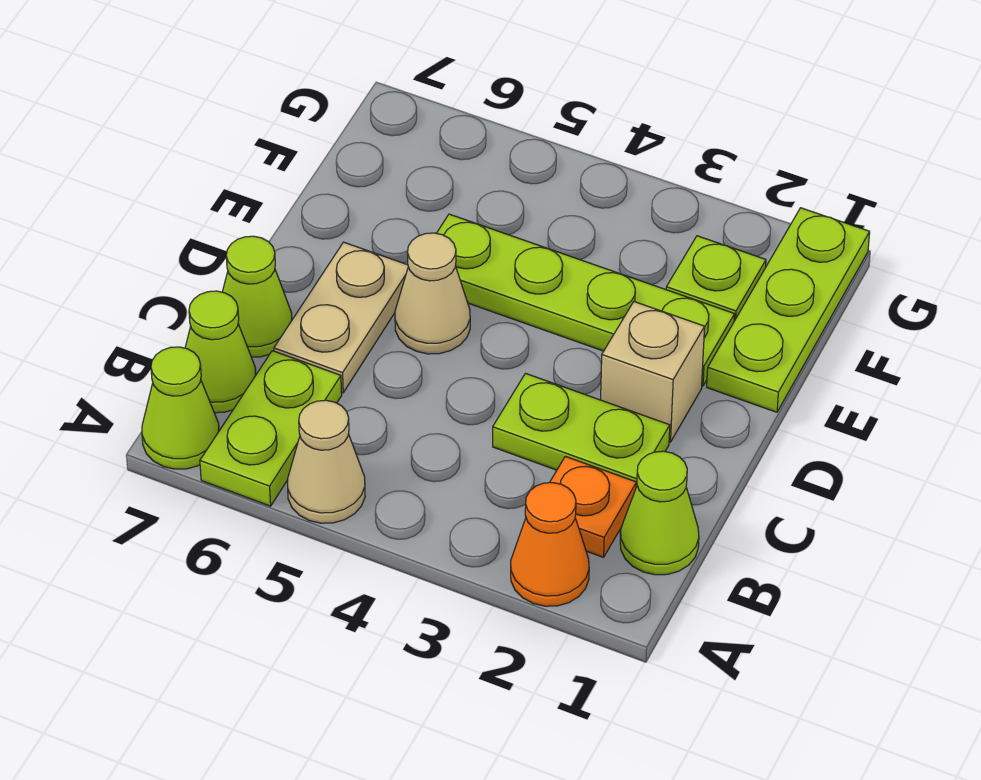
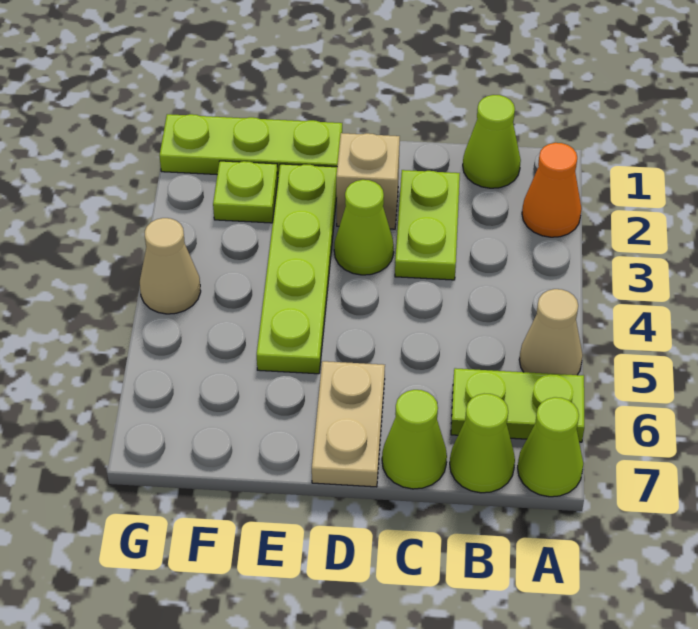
orange plate B2 level 1 -> none
tan plate C6:D6 level 1 -> tan plate D6:D7 level 1
none -> lime cone D3 level 1
tan cone D5 level 1 -> tan cone G4 level 1

